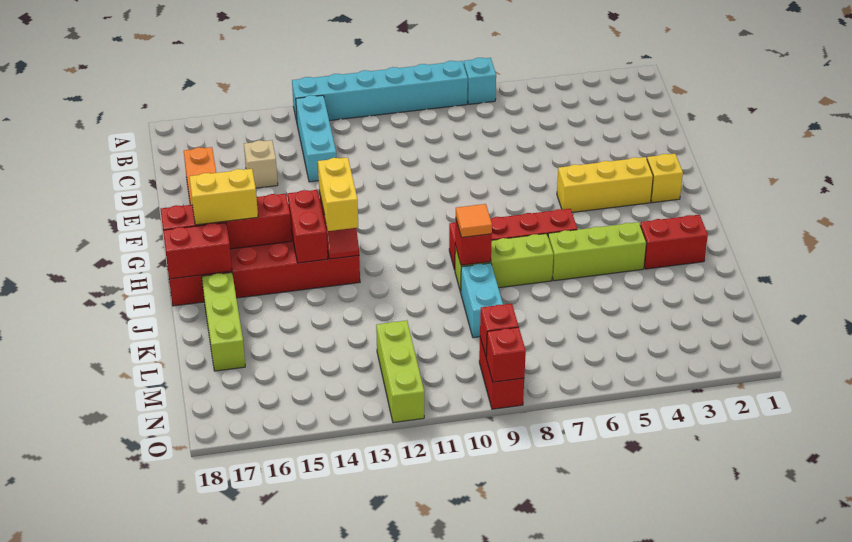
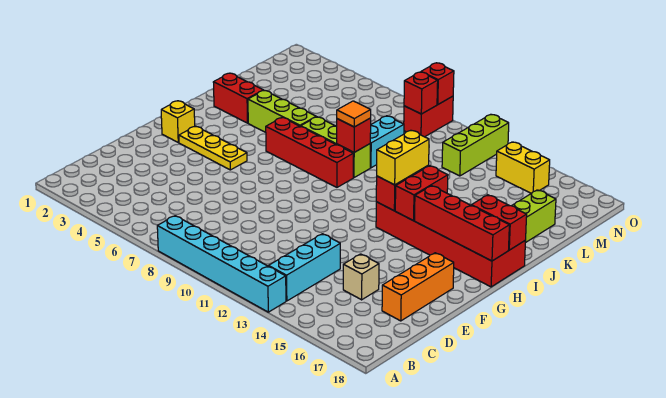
cyan brick A7 level 1 -> none
yellow brick G3:G5 level 1 -> yellow plate G3:G5 level 1
yellow brick H16:H17 level 3 -> yellow brick N14:N15 level 1

